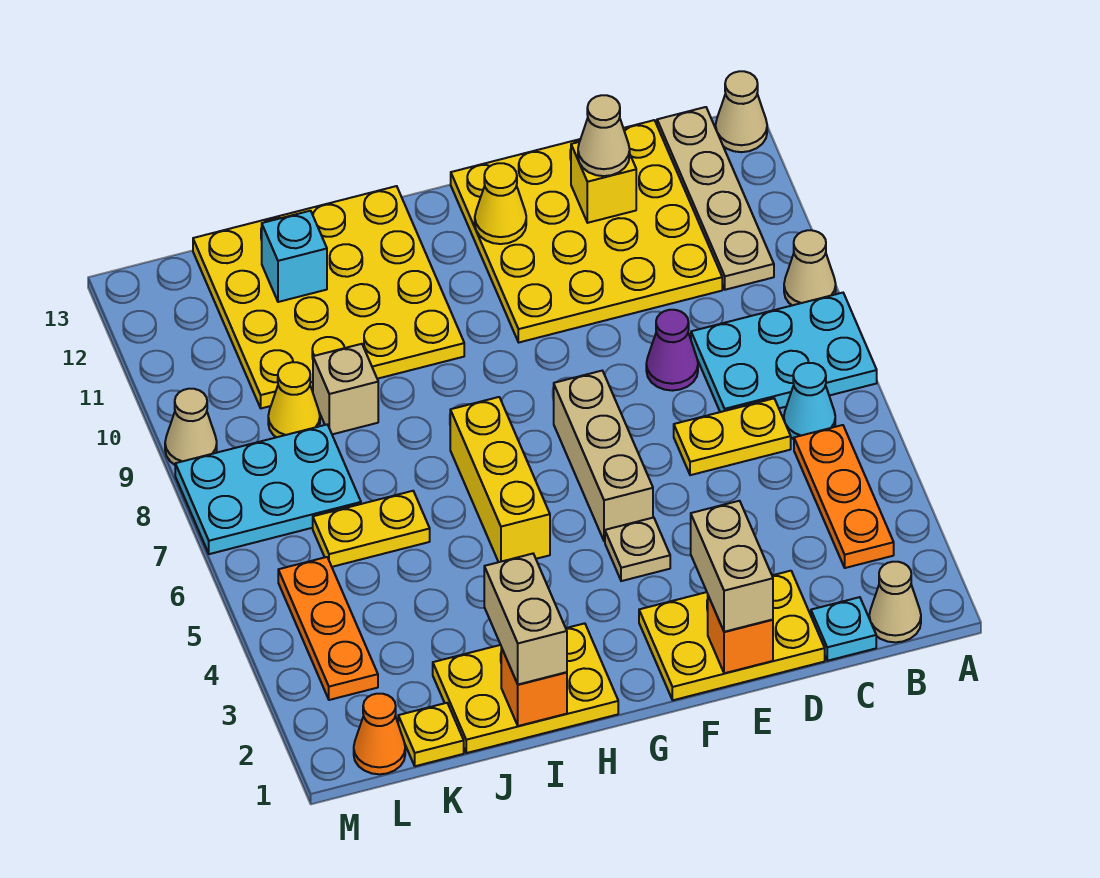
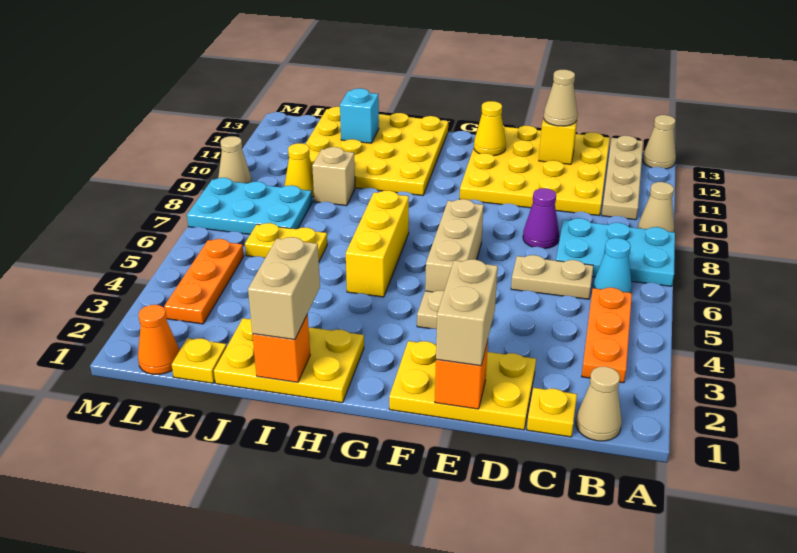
cyan plate C1 level 1 -> yellow plate C1 level 1
yellow plate C6:D6 level 1 -> tan plate C6:D6 level 1

